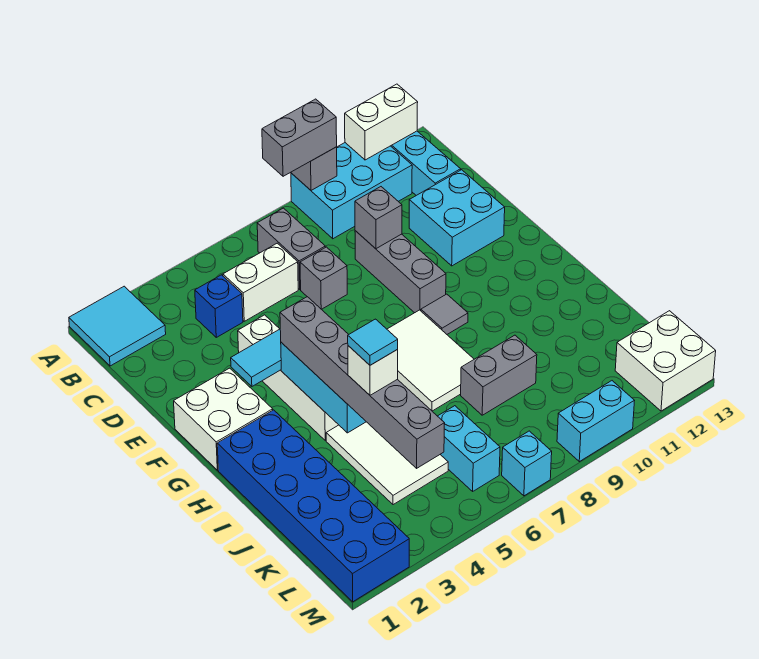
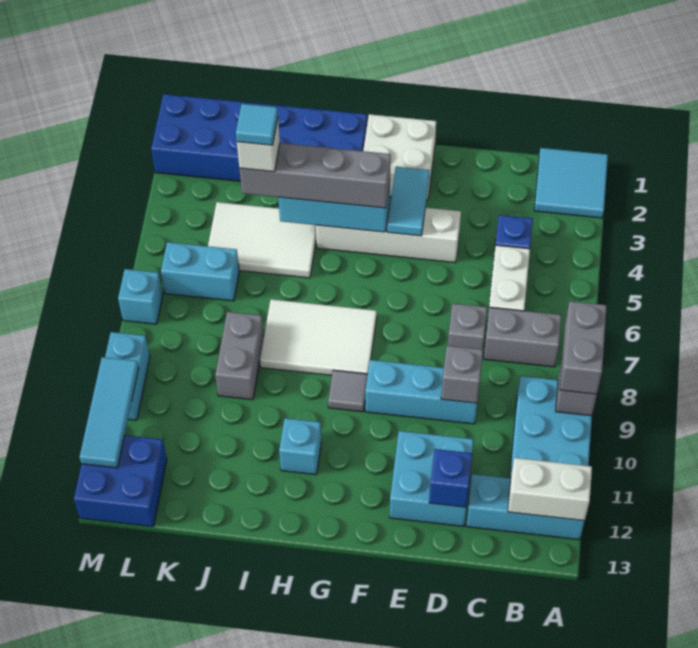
white brick A11:A12 level 2 -> white brick A12:B12 level 2
grey brick D9:F9 level 1 -> cyan brick D9:F9 level 1
none -> blue brick D12 level 2
grey brick G4:L4 level 3 -> grey brick G4:J4 level 3
none -> cyan brick H11 level 1
white brick L12:M13 level 1 -> blue brick L12:M13 level 1
none -> cyan tile M10:M12 level 2

